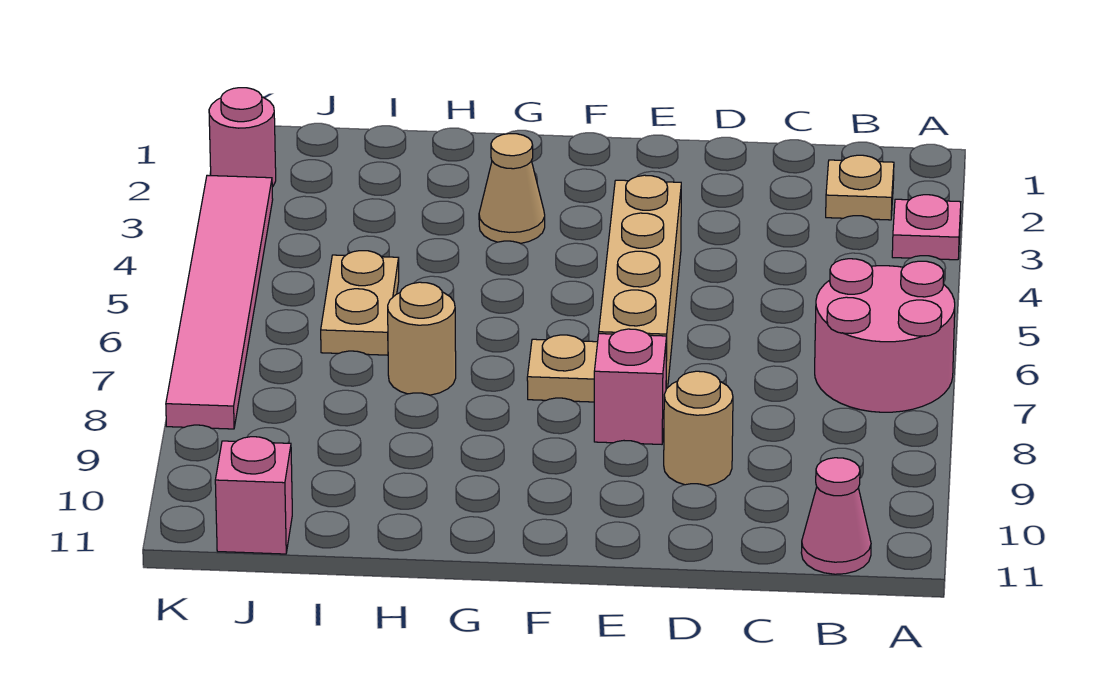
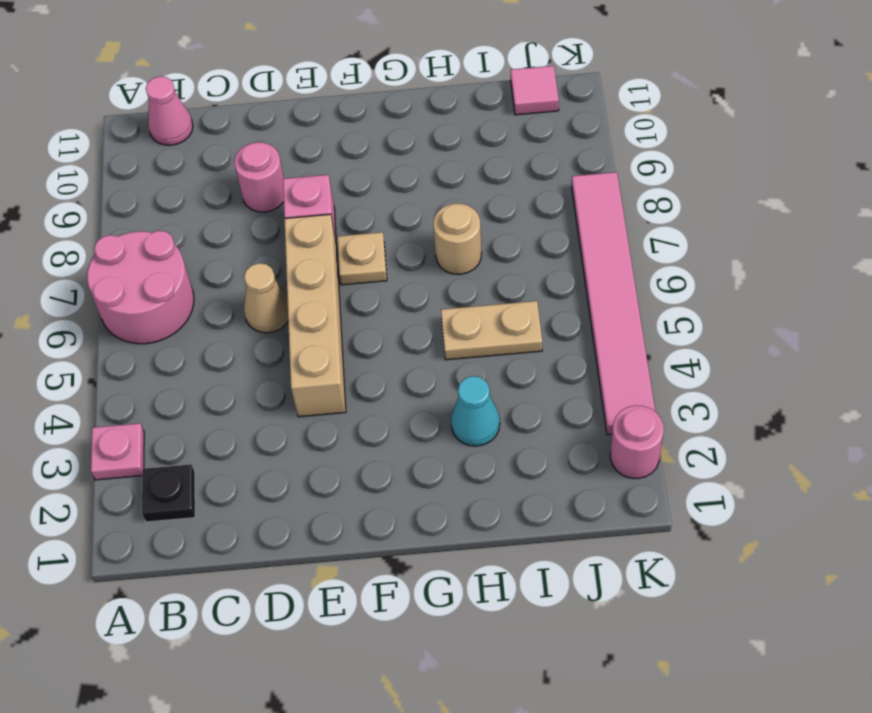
tan plate B2 level 1 -> black plate B2 level 1
tan round brick D9 level 1 -> pink round brick D9 level 1
tan cone G3 level 1 -> tan cone D6 level 1
none -> cyan cone H3 level 1
tan plate I5:I6 level 1 -> tan plate H5:I5 level 1
pink brick J11 level 1 -> pink tile J11 level 1

